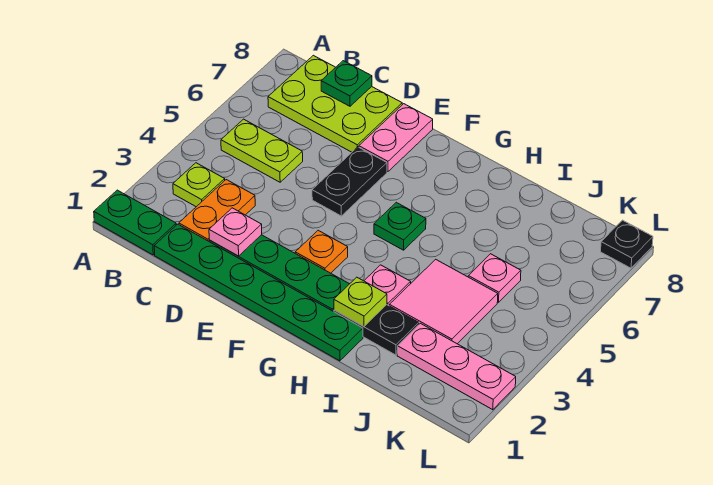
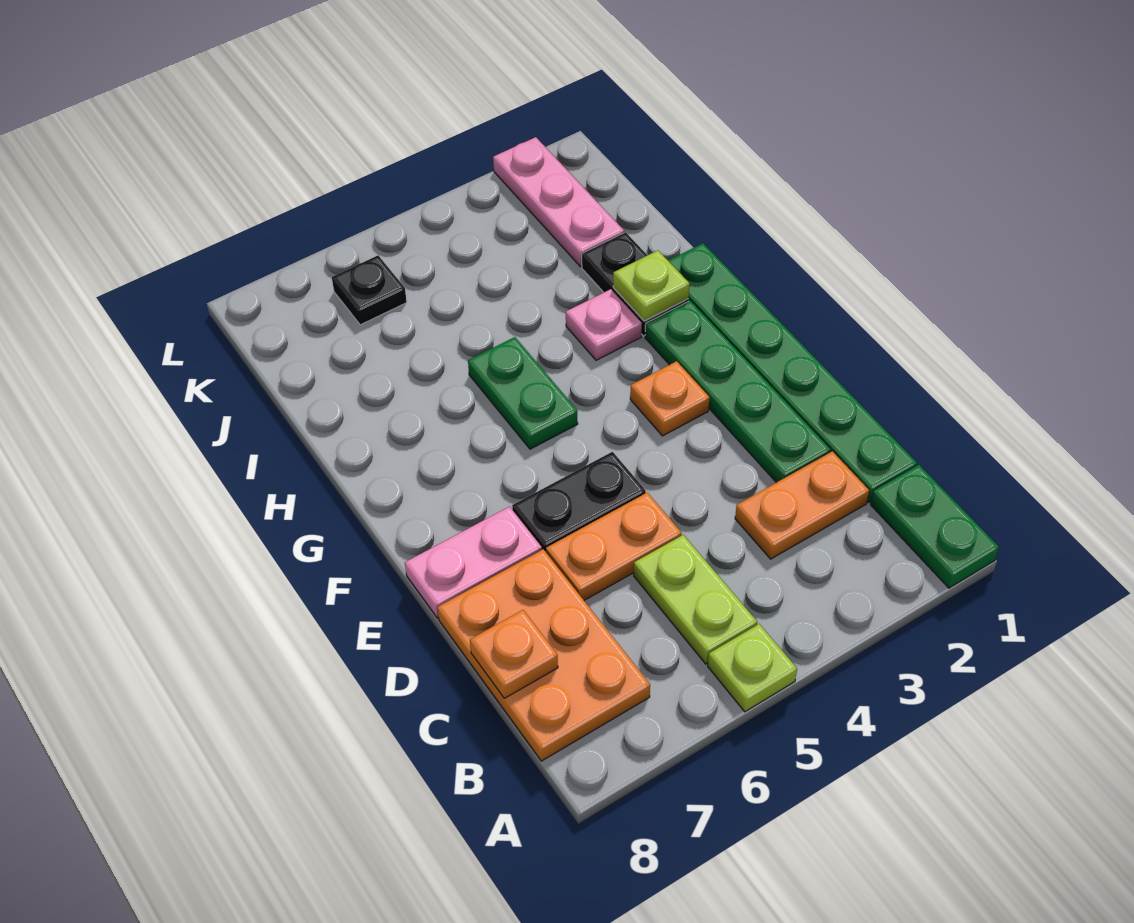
lime plate B3 level 1 -> lime plate A5 level 1
lime plate B7:D8 level 1 -> orange plate B7:D8 level 1
green plate C8 level 2 -> orange plate C8 level 2
pink plate D2 level 2 -> none
none -> orange plate D5:D6 level 1
green plate G5 level 1 -> green plate G5:H5 level 1
pink tile I3:J4 level 1 -> none
pink plate J5 level 1 -> none
black plate L8 level 1 -> black plate K6 level 1

